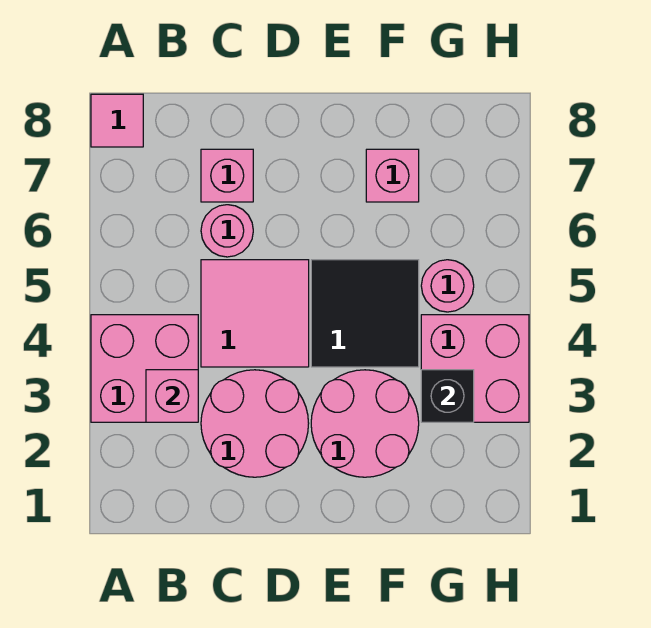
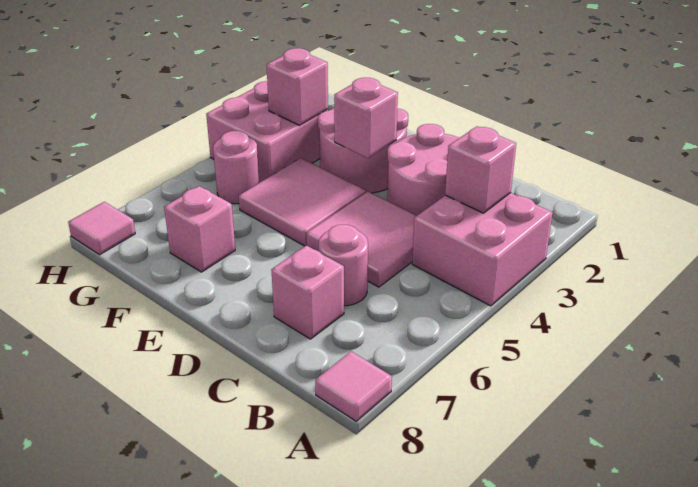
none -> pink brick E3 level 2
black tile E4:F5 level 1 -> pink tile E4:F5 level 1
black brick G3 level 2 -> pink brick G3 level 2
none -> pink tile H8 level 1

